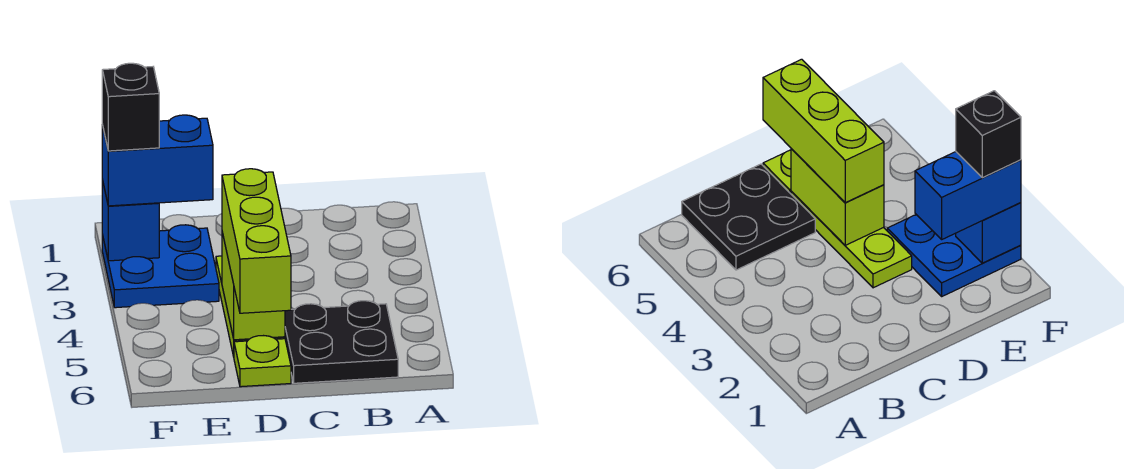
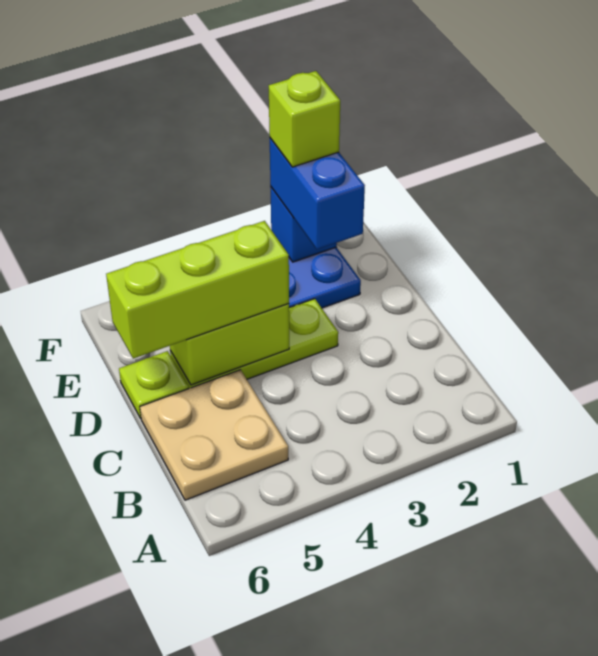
black plate B5:C6 level 1 -> tan plate B5:C6 level 1
black brick F2 level 4 -> lime brick F2 level 4

